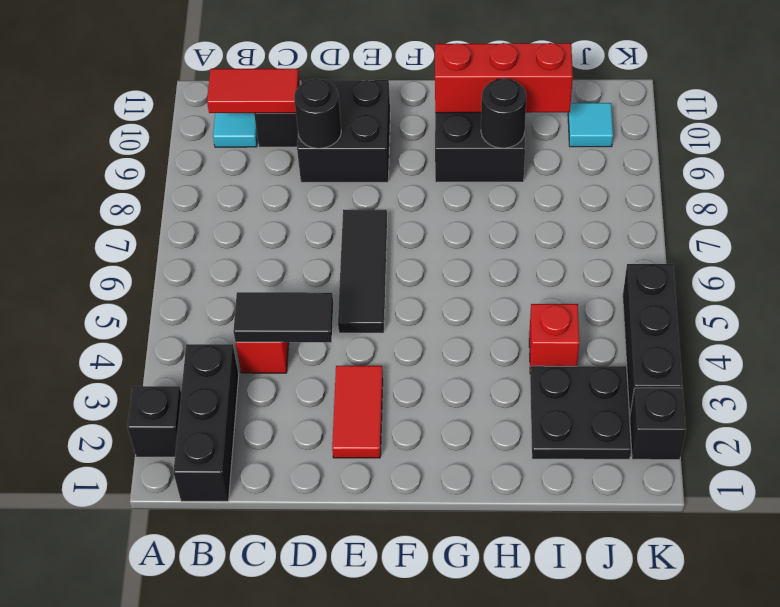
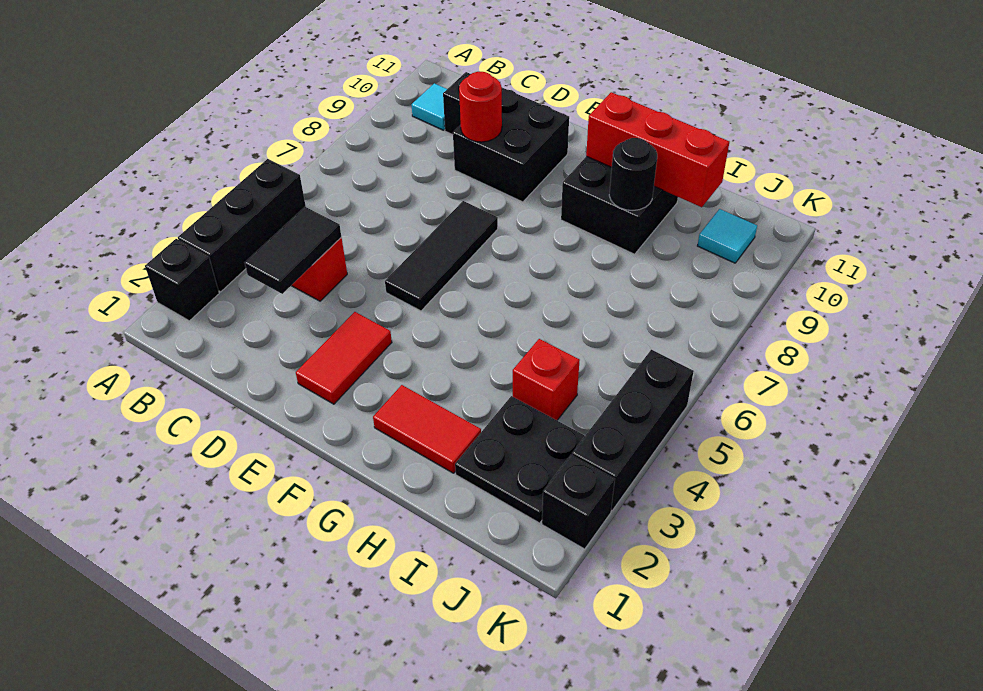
black brick B1:B3 level 1 -> black brick A3:A5 level 1
red tile B10:C10 level 2 -> red tile G2:H2 level 1
black tile C4:D4 level 2 -> black tile C3:C4 level 2
black round brick D9 level 2 -> red round brick D9 level 2

